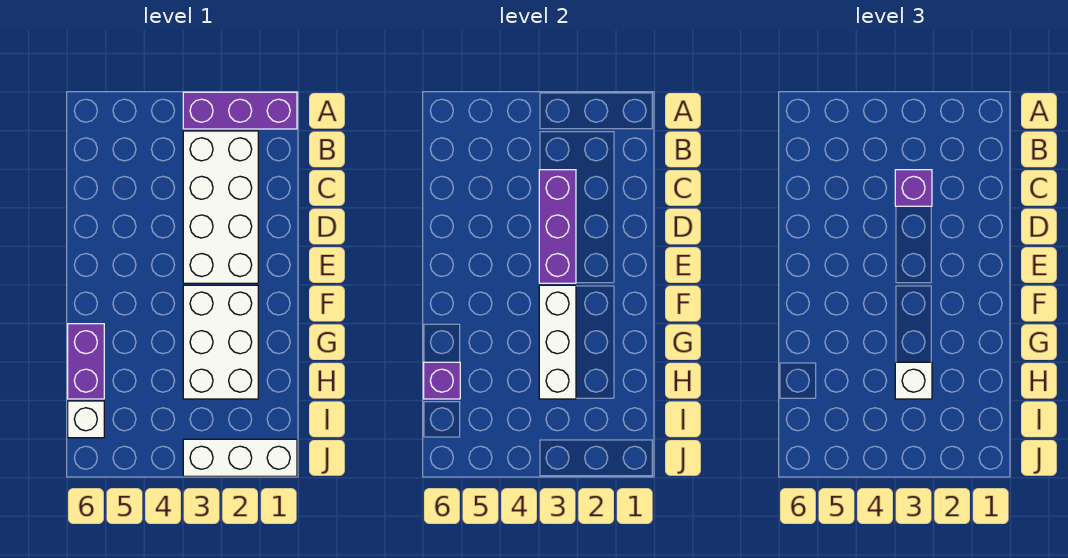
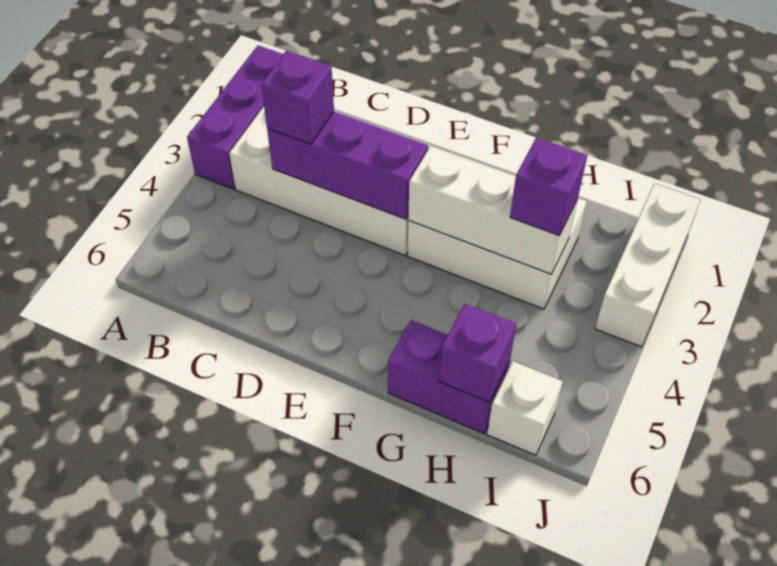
white brick H3 level 3 -> purple brick H3 level 3

